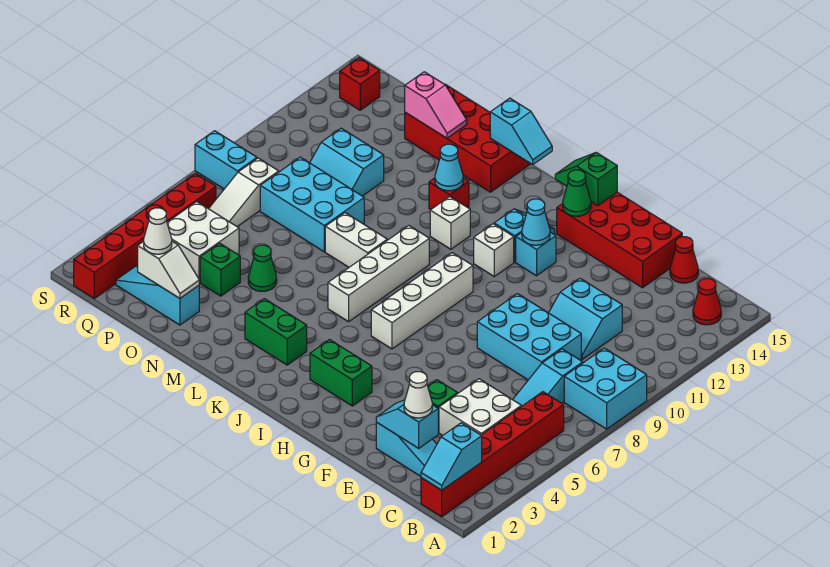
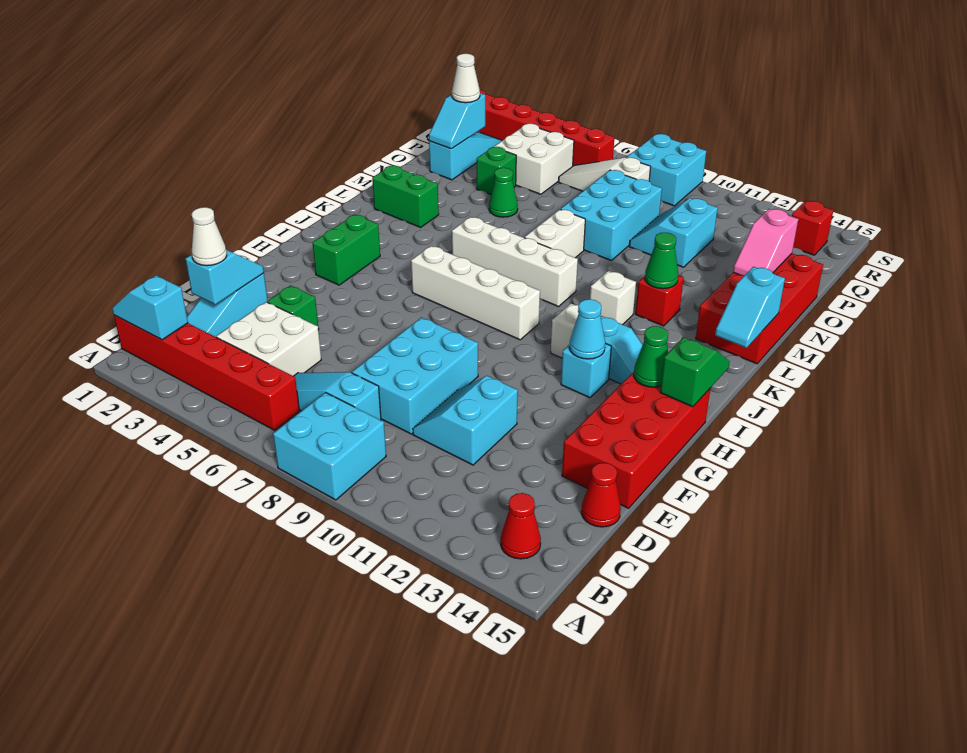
green brick K3:L3 level 1 -> green brick L2:L3 level 1
cyan cone L12 level 2 -> green cone L12 level 2
white slope O2:P2 level 2 top P -> cyan slope O2:P2 level 2 top P
cyan brick R8:S8 level 1 -> cyan brick R8:S9 level 1

